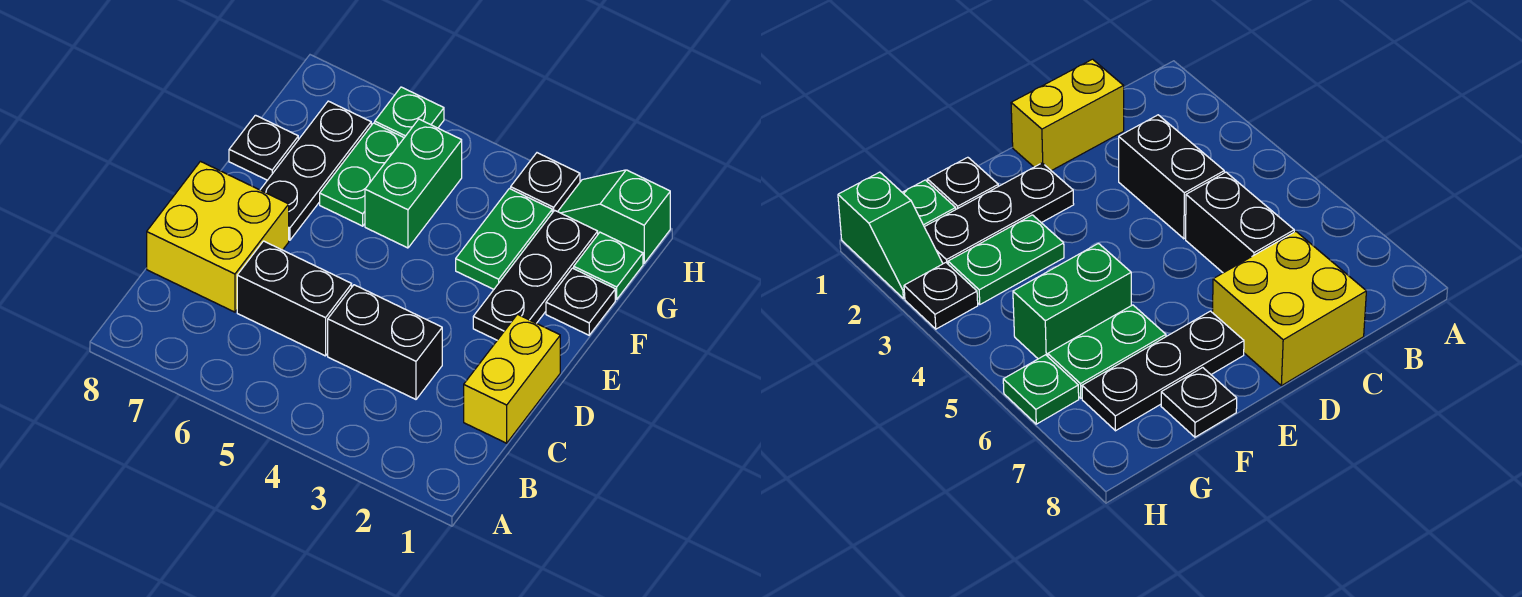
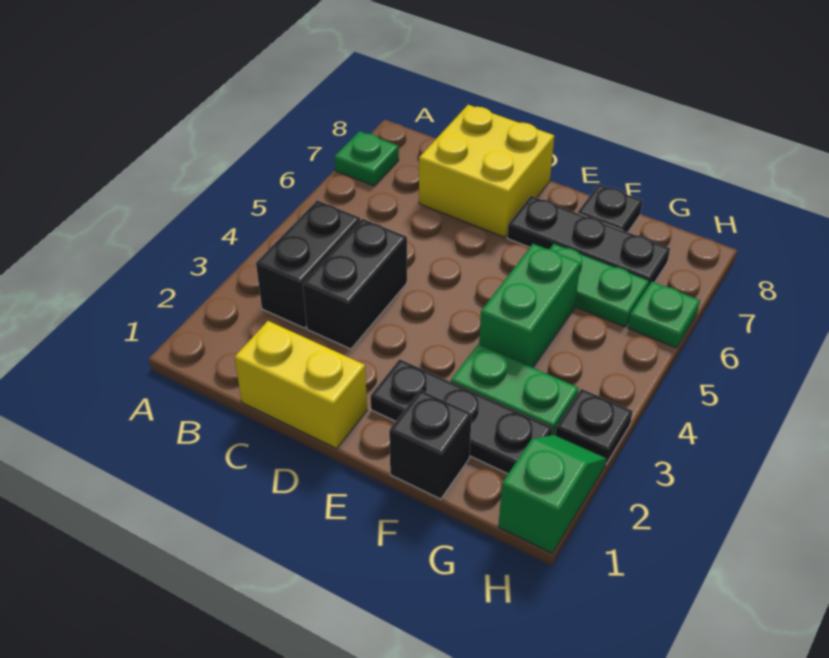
black brick C5:C6 level 1 -> black brick B3:B4 level 1
black plate F1 level 1 -> black brick F1 level 1
green brick F5:G5 level 1 -> green brick F4:F5 level 1
green plate G1 level 1 -> green plate A7 level 1

